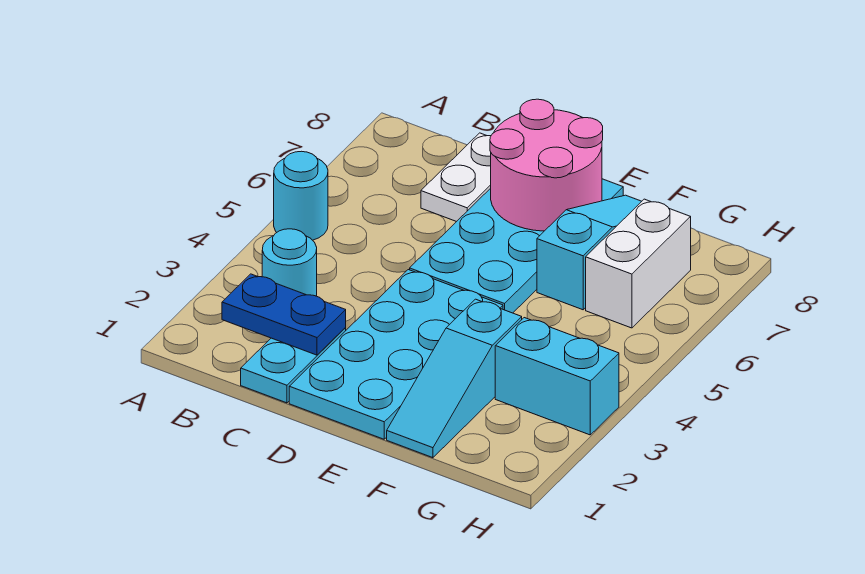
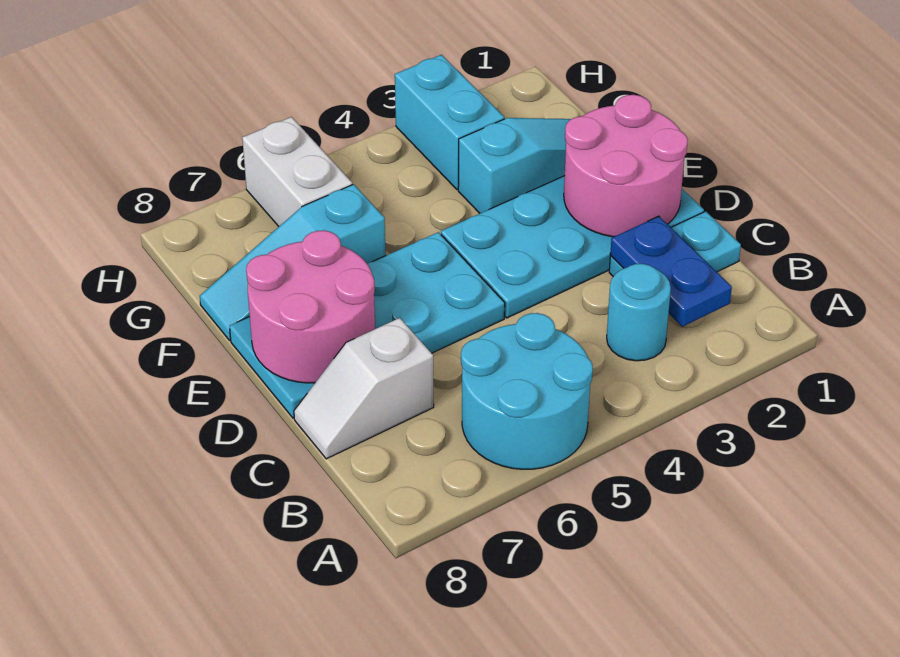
cyan round brick A5 level 1 -> cyan round brick A5:B6 level 1
white plate C7:C8 level 1 -> white slope C7:C8 level 1 top 7
none -> pink round brick D1:E2 level 2
white brick G6:G7 level 1 -> white brick G6:H6 level 1

